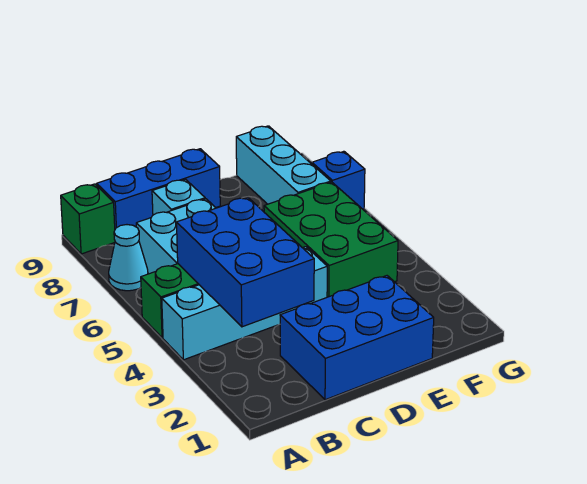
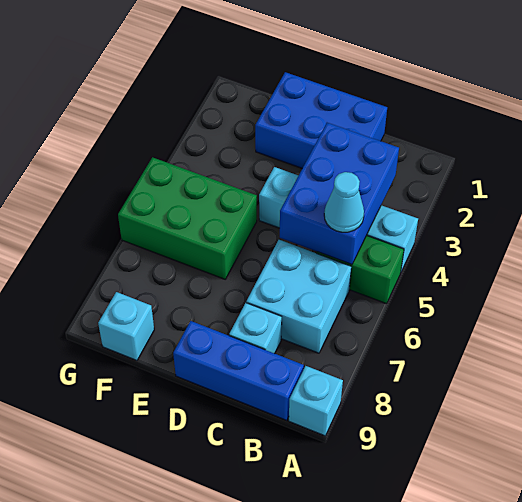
cyan cone A7 level 1 -> cyan cone B5 level 3
green brick A9 level 1 -> cyan brick A9 level 1
green brick E4:F6 level 1 -> green brick E5:G6 level 1
cyan brick F7:F9 level 1 -> cyan brick F9 level 1
blue brick G7 level 1 -> none

